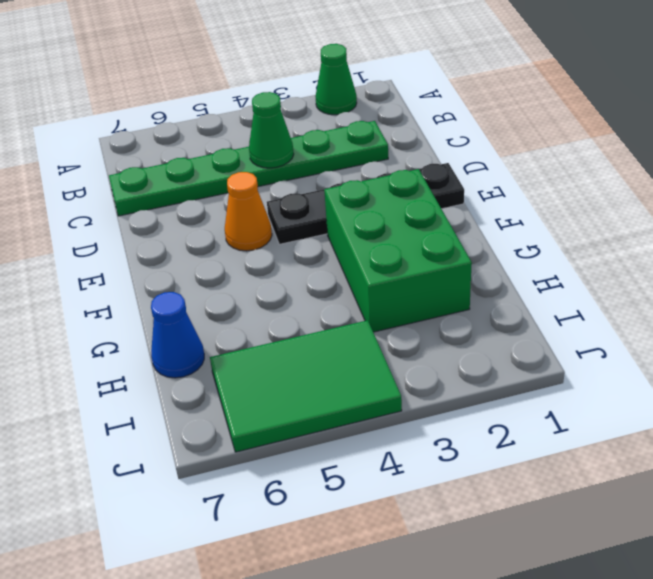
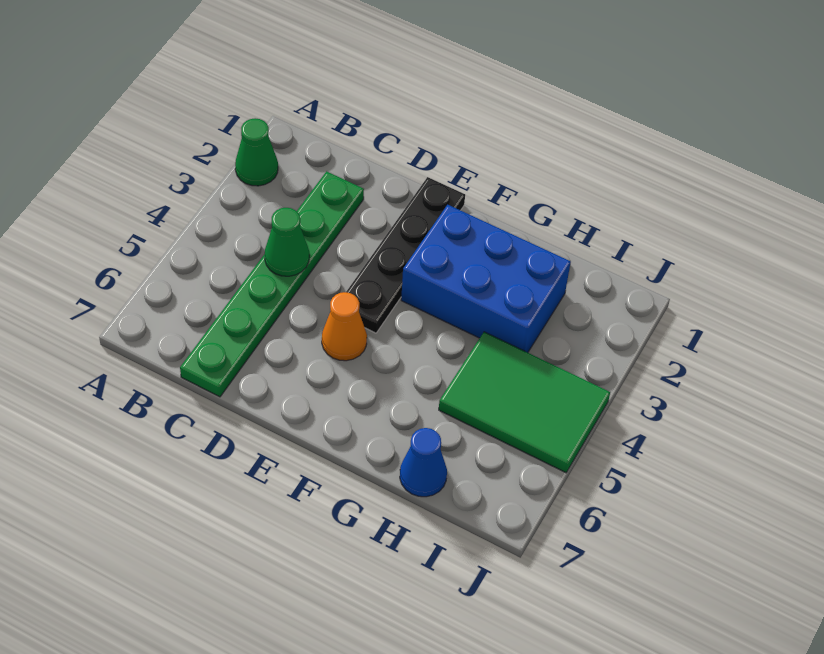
green brick F2:H3 level 1 -> blue brick F2:H3 level 1
green tile I4:J6 level 1 -> green tile H4:J5 level 1

